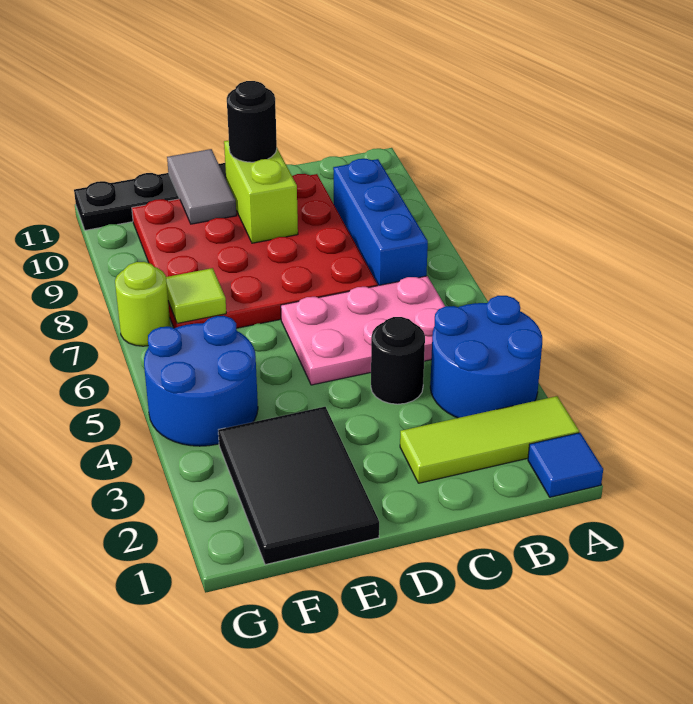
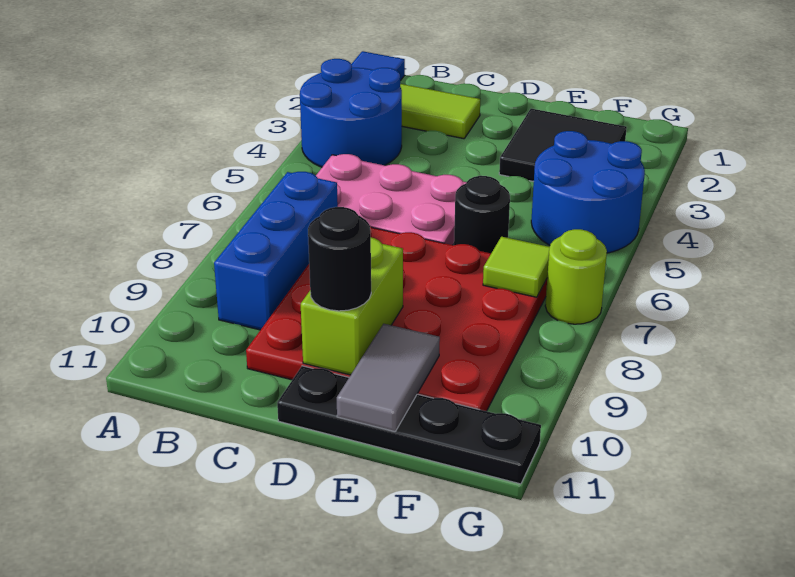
black round brick C4 level 1 -> black round brick E6 level 1
black tile E1:F3 level 1 -> black tile E2:F3 level 1

